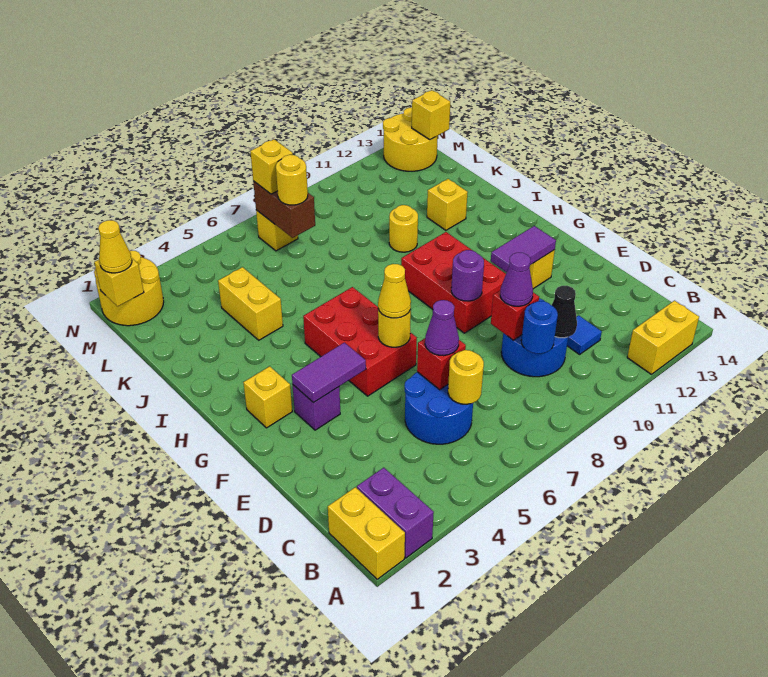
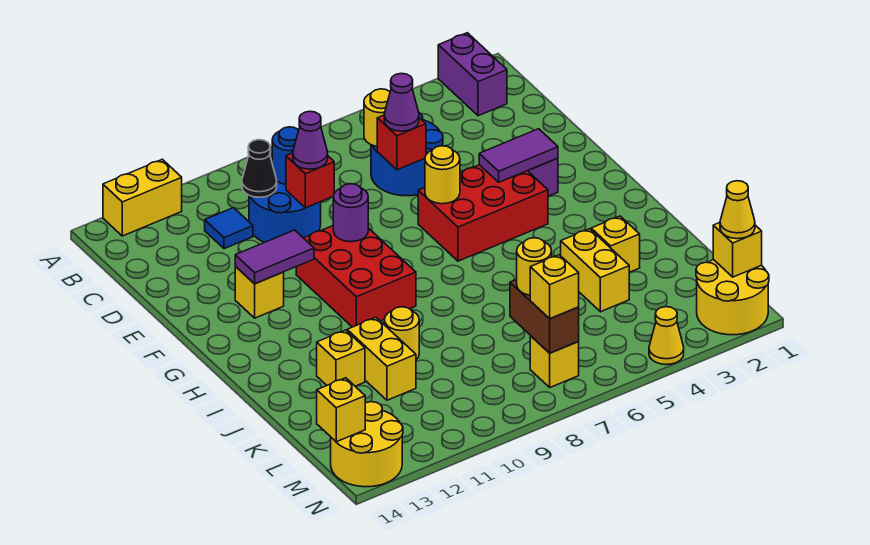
yellow brick A1:B1 level 1 -> yellow brick J11:K11 level 1
red brick F5:H6 level 1 -> red brick F4:G6 level 1
yellow cone F6 level 3 -> yellow cone N4 level 1
yellow brick G2 level 1 -> yellow brick J3 level 1

